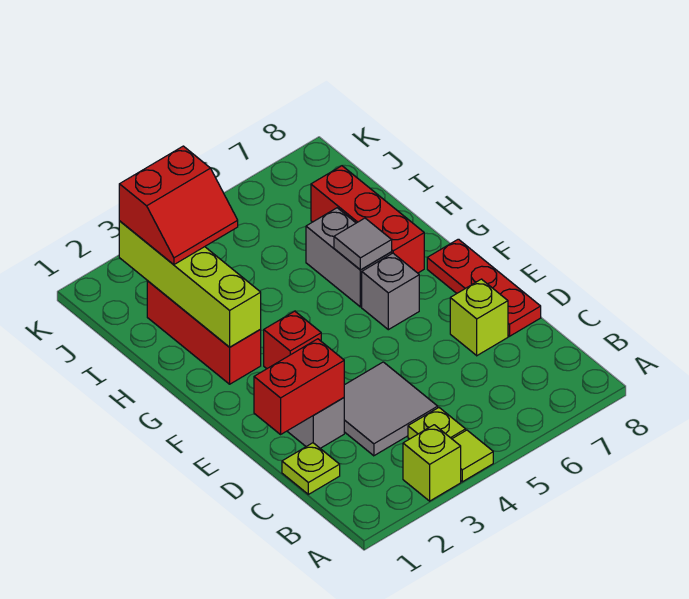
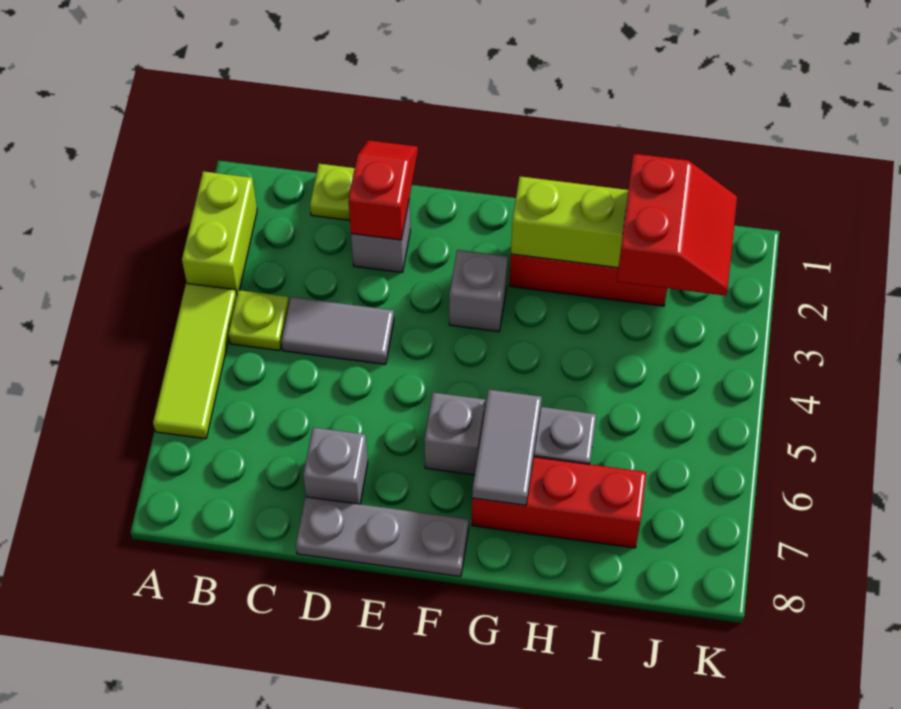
lime brick A3 level 1 -> lime brick A2:A3 level 1
lime tile A4 level 1 -> lime tile A4:A6 level 1
grey tile C3:D4 level 1 -> grey tile C4:D4 level 1
red brick D1:D2 level 2 -> red slope D1:D2 level 2 top 2
lime brick D7 level 1 -> grey brick D7 level 1
red plate D8:F8 level 1 -> grey plate D8:F8 level 1
red brick F3 level 1 -> grey brick F3 level 1
grey tile G6 level 2 -> grey tile G6:G7 level 2
red slope I2:J3 level 3 top J -> red slope I2:J3 level 3 top I

